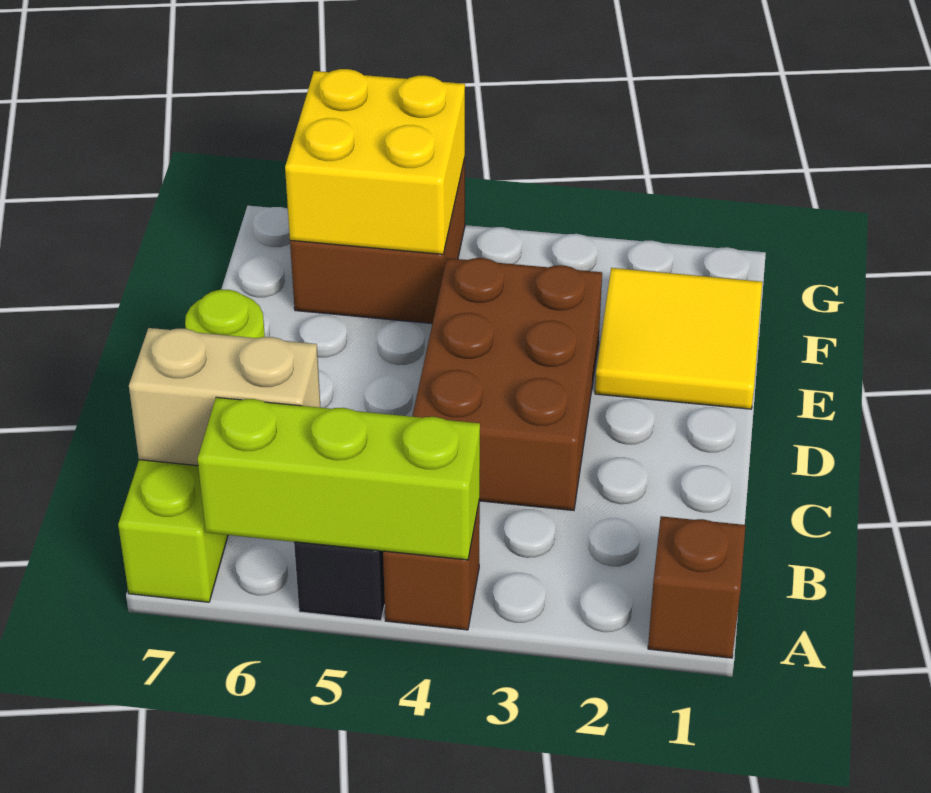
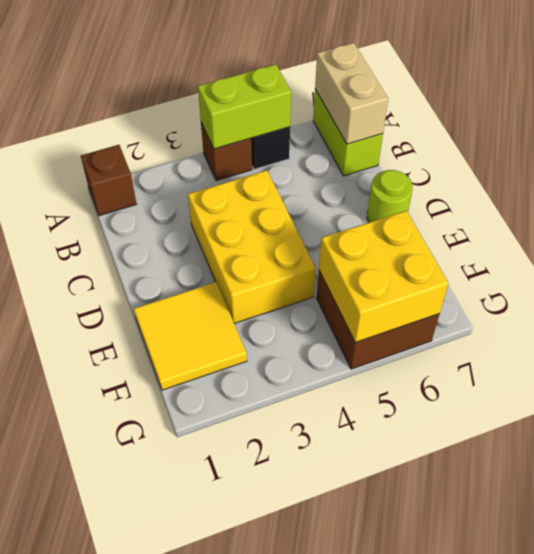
lime brick A4:A6 level 2 -> lime brick A4:A5 level 2
tan brick B6:B7 level 2 -> tan brick A7:B7 level 2
brown brick C3:E4 level 1 -> yellow brick C3:E4 level 1

